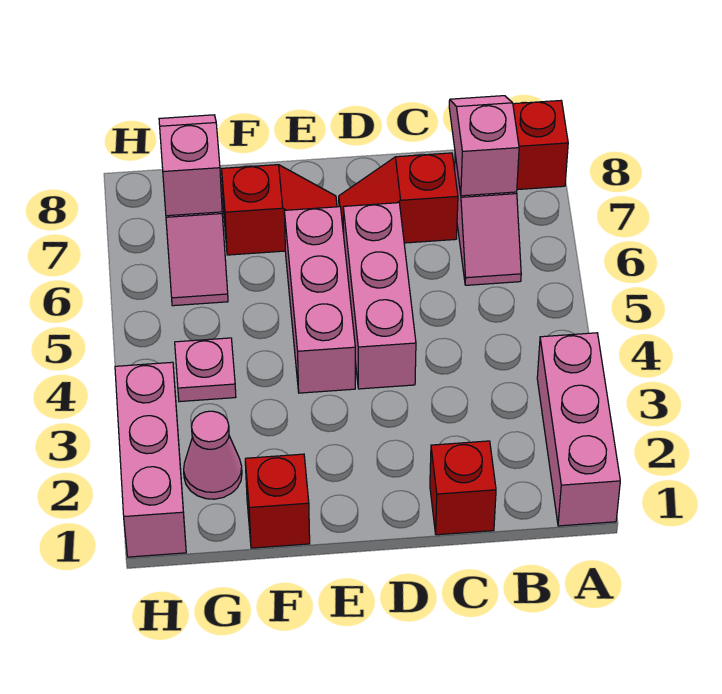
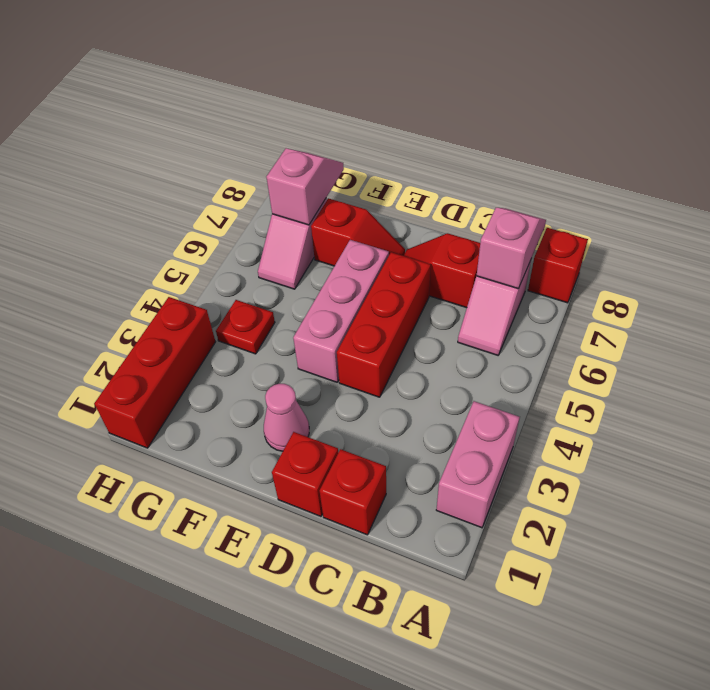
pink brick A1:A3 level 1 -> pink brick A2:A3 level 1
pink brick D4:D6 level 1 -> red brick D4:D6 level 1
red brick F1 level 1 -> red brick D1 level 1
pink cone G2 level 1 -> pink cone E2 level 1
pink plate G4 level 1 -> red plate G4 level 1
pink brick H1:H3 level 1 -> red brick H1:H3 level 1

